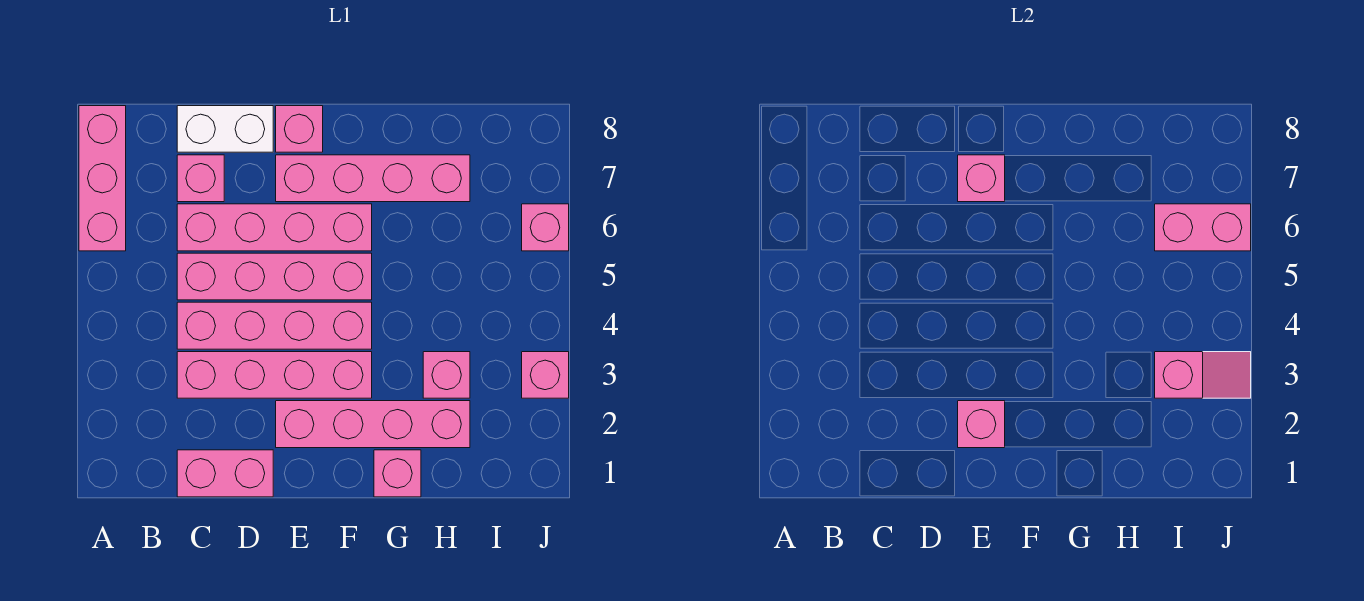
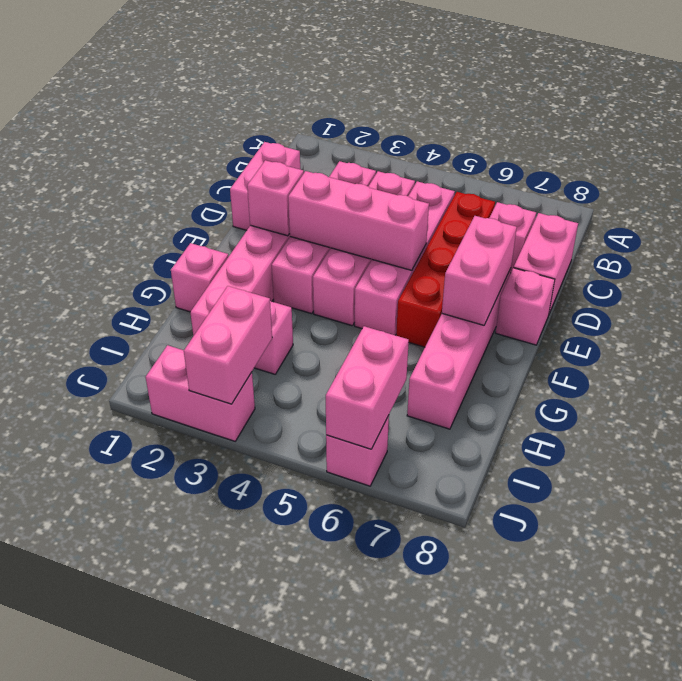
pink brick A6:A8 level 1 -> pink brick E3:E5 level 2
pink brick C6:F6 level 1 -> red brick C6:F6 level 1
white brick C8:D8 level 1 -> pink brick C8:D8 level 1
pink brick E7 level 2 -> pink brick E7:F7 level 2
pink slope I3:J3 level 2 top I -> pink brick I3:J3 level 2
pink brick J3 level 1 -> pink brick J2:J3 level 1

